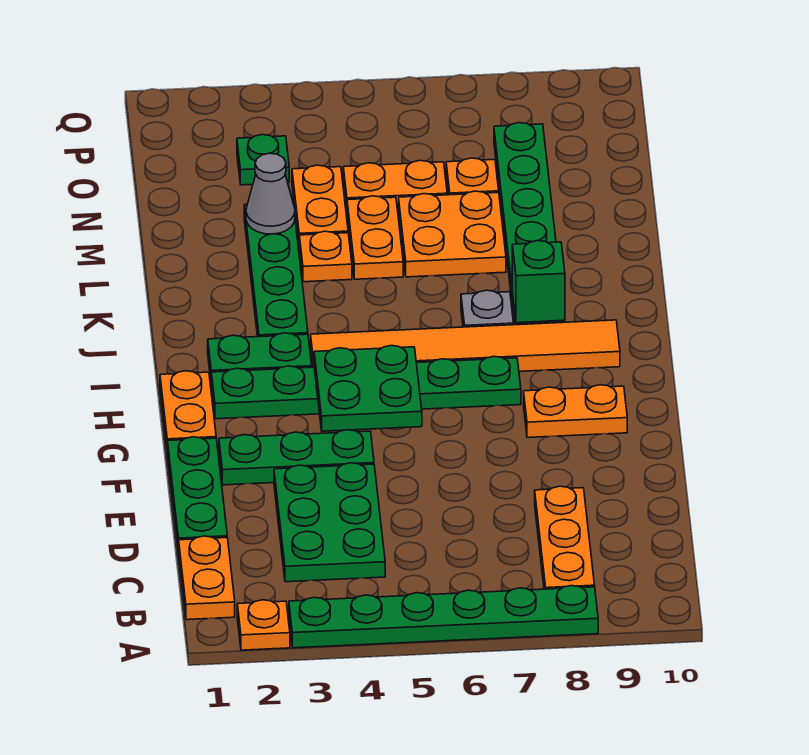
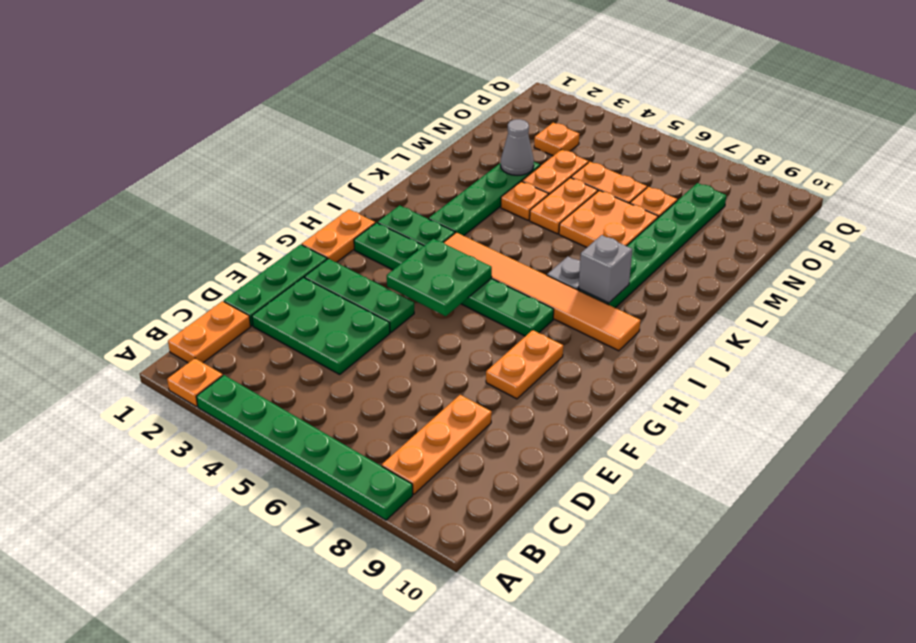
green plate C3:E4 level 1 -> green plate D2:E4 level 1
orange plate G8:G9 level 1 -> orange plate F8:G8 level 1
green brick J8 level 2 -> grey brick J8 level 2
green plate O3 level 1 -> orange plate O3 level 1

